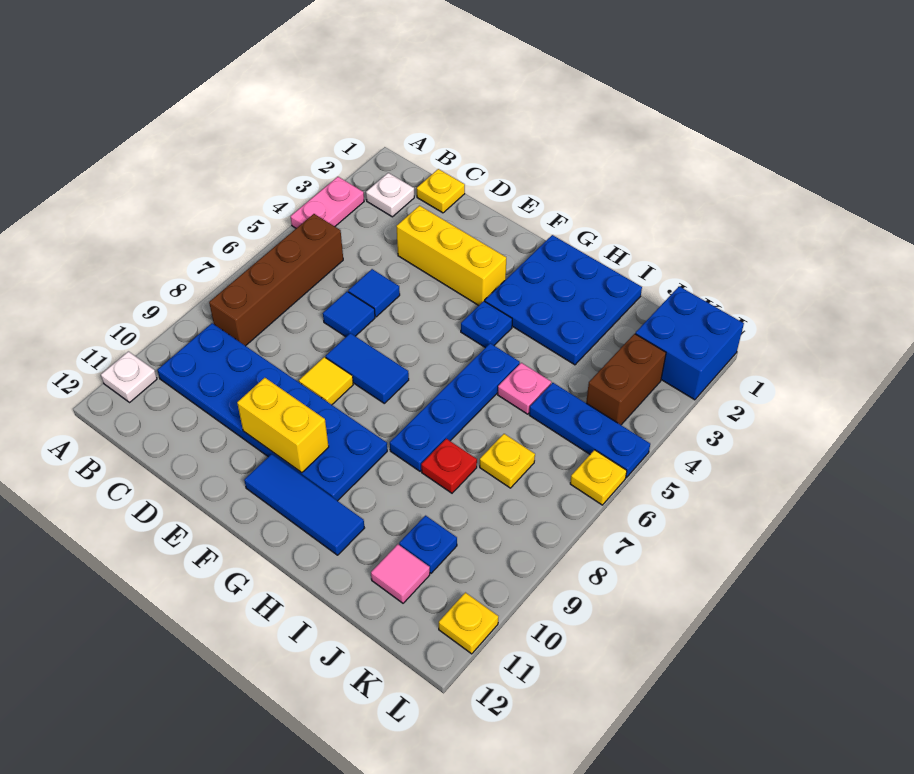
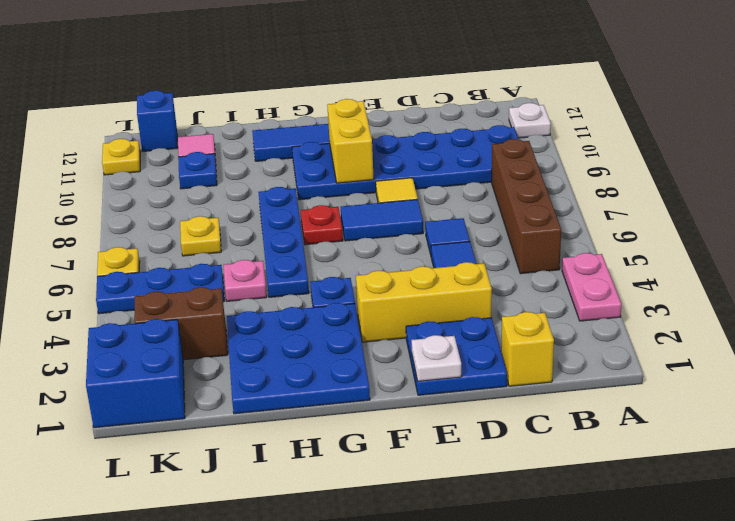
white plate B2 level 1 -> white plate E1 level 2
yellow plate C1 level 1 -> yellow brick C1 level 1
none -> blue plate D1:E2 level 1
yellow brick E10:F10 level 2 -> yellow brick F9:F10 level 2
red plate I8 level 1 -> red plate G7 level 1
brown brick K3:K4 level 1 -> brown brick J3:K3 level 1
none -> blue brick K12 level 1

